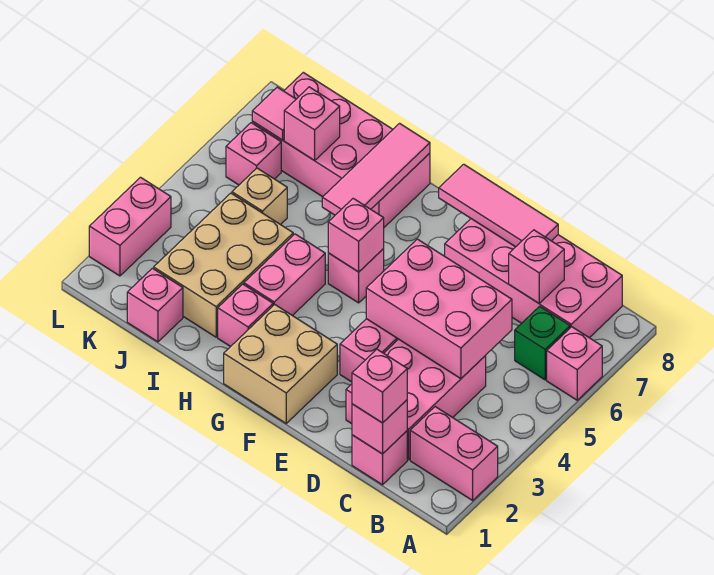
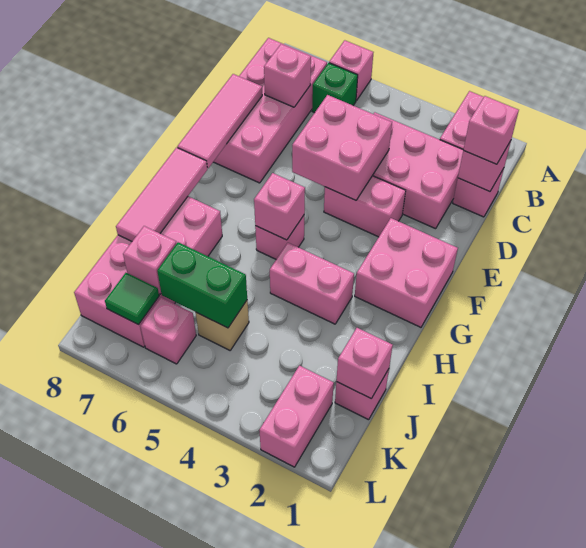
pink brick C4:E5 level 2 -> pink brick D4:E5 level 2
tan brick F1:G2 level 1 -> pink brick F1:G2 level 1
pink brick H2 level 1 -> pink brick J1 level 2
pink tile H6:H8 level 2 -> pink tile G8:I8 level 2
tan brick I2:J4 level 1 -> none
none -> green brick J5:J6 level 2
pink tile K7 level 2 -> green tile K7 level 2
pink brick L2:L3 level 1 -> pink brick K2:L2 level 1

